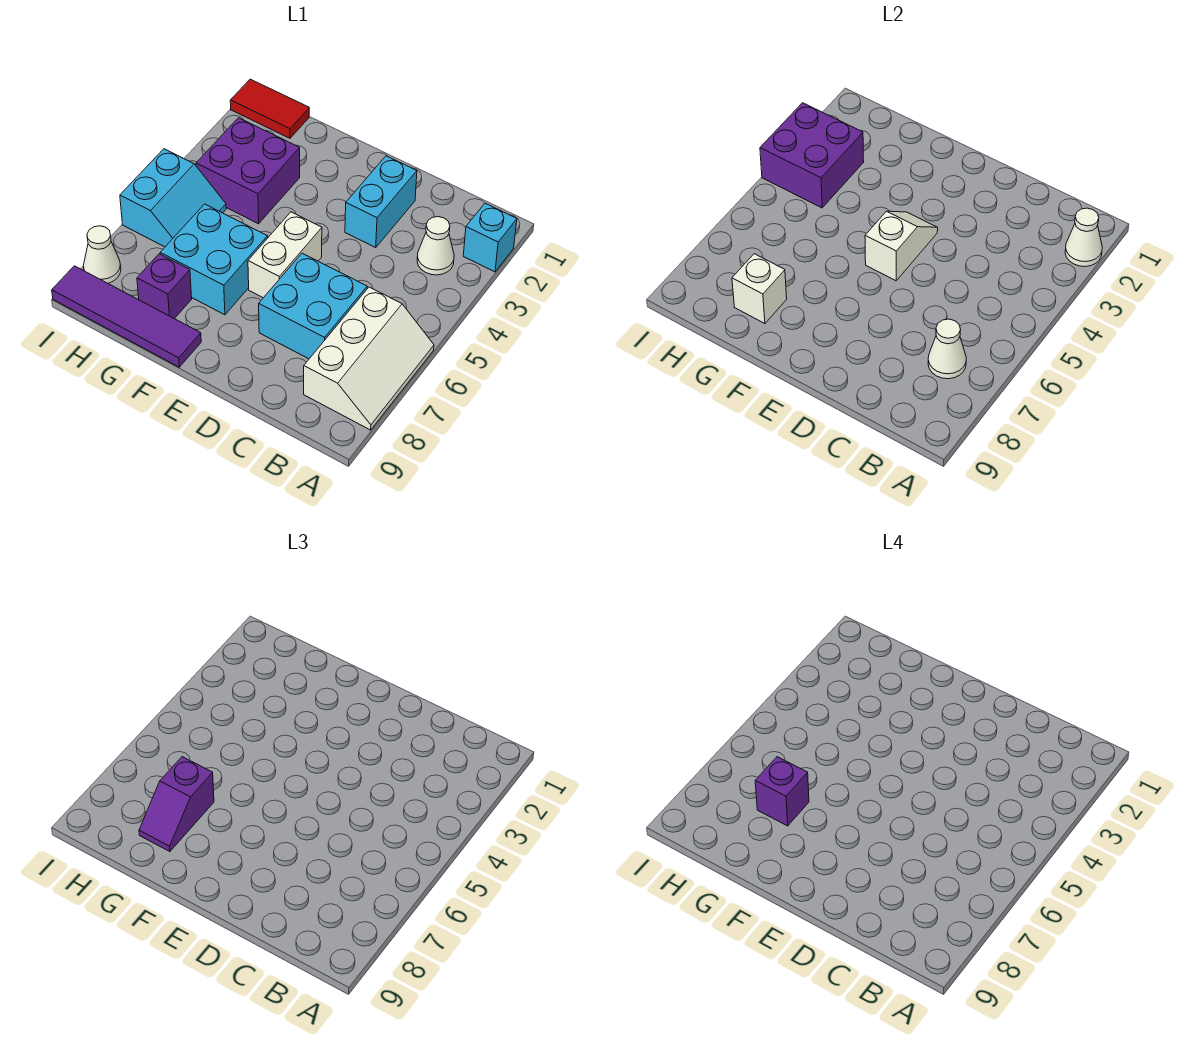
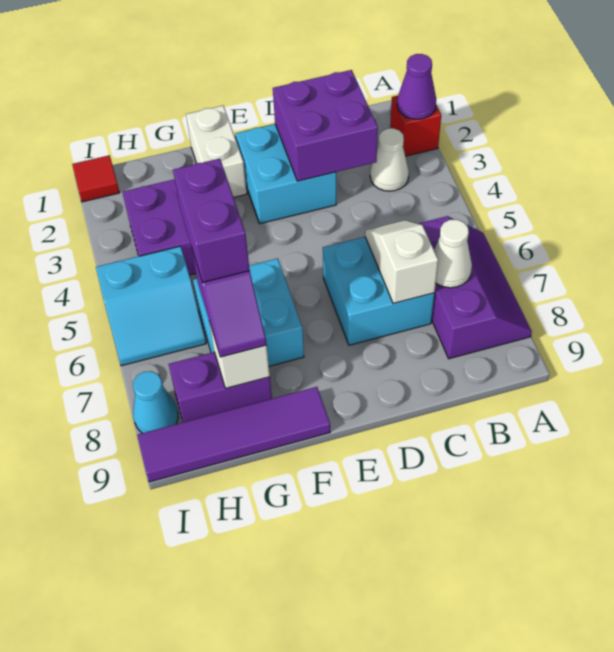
cyan brick A2 level 1 -> red brick A2 level 1
white cone A2 level 2 -> purple cone A2 level 2
white slope A6:B8 level 1 top B -> purple slope A6:B8 level 1 top B
cyan brick D2:D3 level 1 -> cyan brick D2:E3 level 1
white slope E4:E5 level 2 top 5 -> white slope C6:C7 level 2 top 7
white brick E5:E6 level 1 -> white brick F1:F2 level 1
purple brick G7 level 4 -> purple brick G6:G7 level 4
purple brick G8 level 1 -> purple brick G8:H8 level 1
red tile H1:I1 level 1 -> red tile I1 level 1
purple brick H3:I4 level 2 -> purple brick C2:D3 level 2
cyan slope H5:I6 level 1 top I -> cyan slope H5:I6 level 1 top 5
white cone I8 level 1 -> cyan cone I8 level 1

